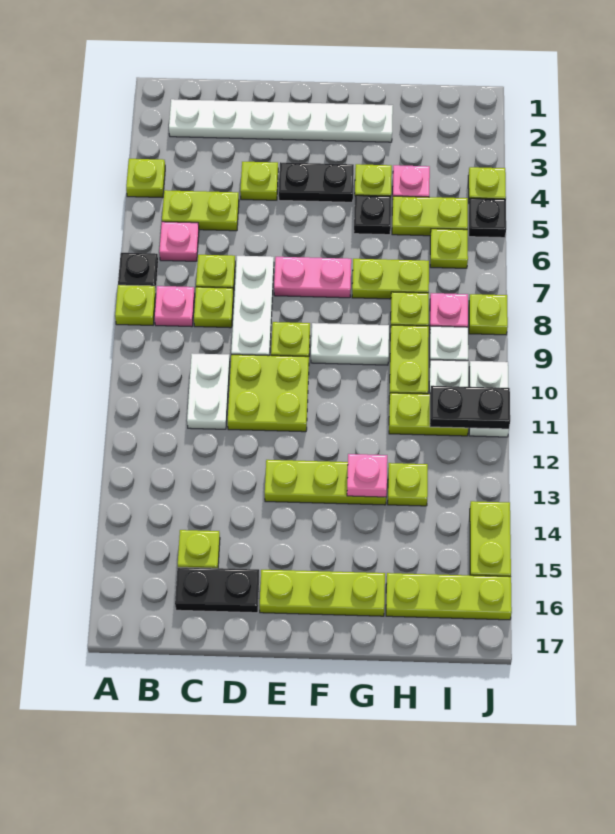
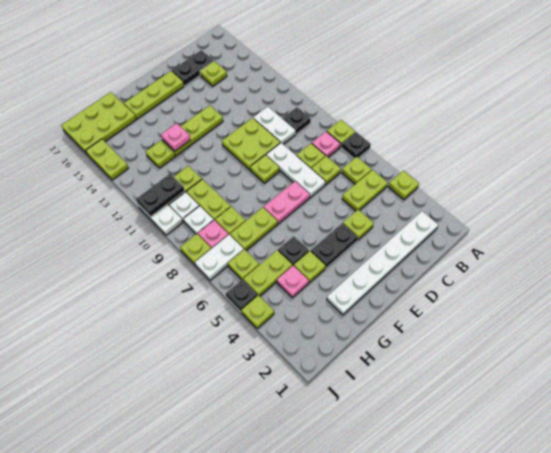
pink plate B6 level 1 -> lime plate B6 level 1
none -> black plate B10 level 1
white plate F9:G9 level 1 -> white plate I7:J7 level 1
lime plate H16:J16 level 1 -> lime plate H16:J17 level 1

